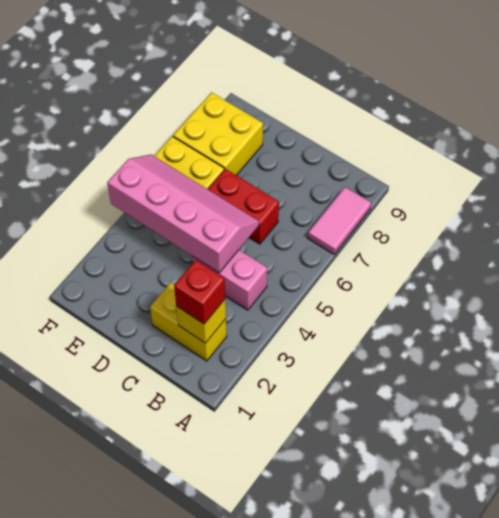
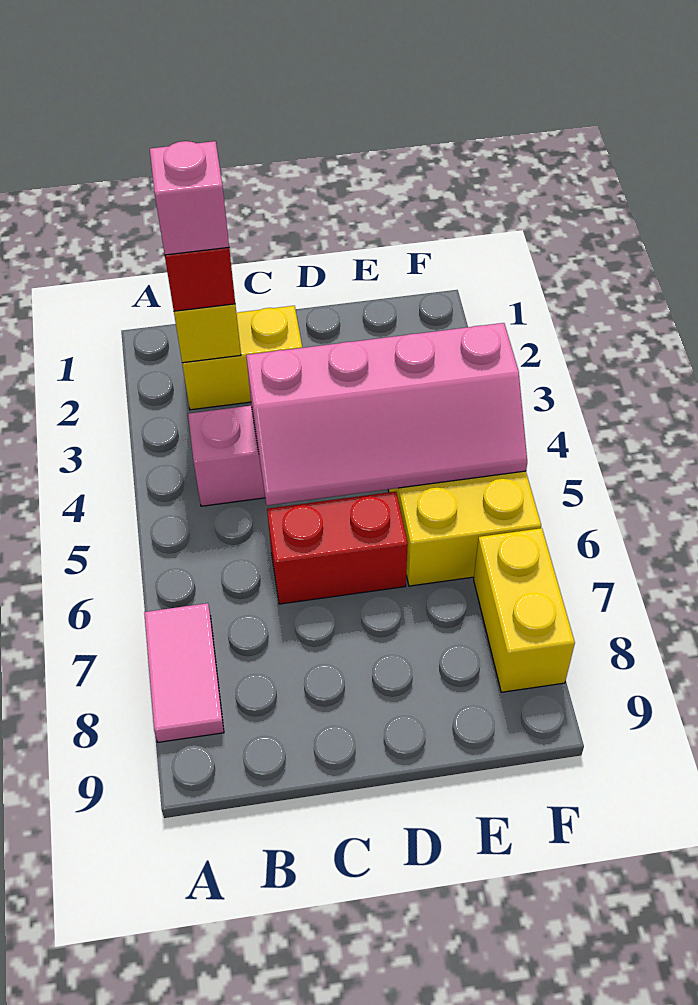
none -> pink brick B2 level 4
yellow brick E7:F8 level 1 -> yellow brick F7:F8 level 1

